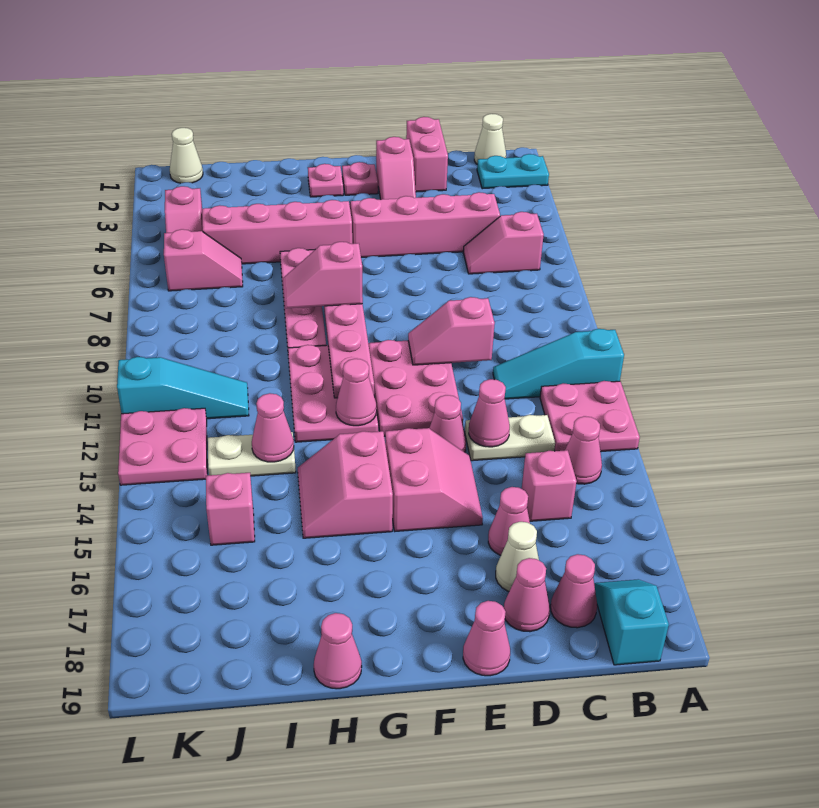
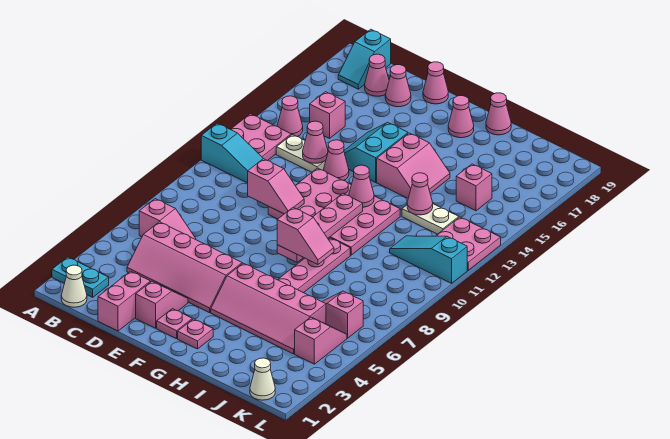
pink cone D16 level 1 -> pink cone G18 level 1
white cone D17 level 1 -> none
pink slope E14:F15 level 1 top F -> cyan slope E14:F15 level 1 top F

